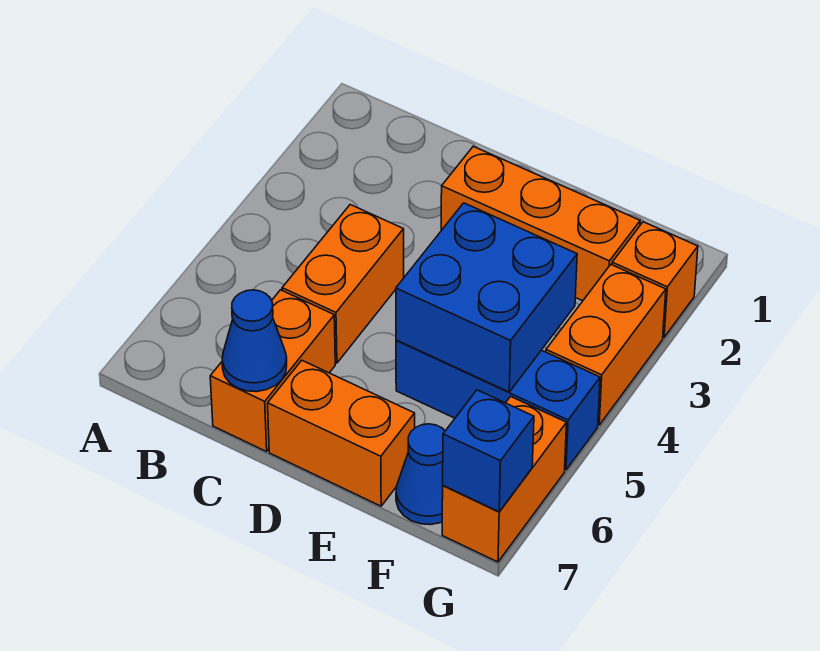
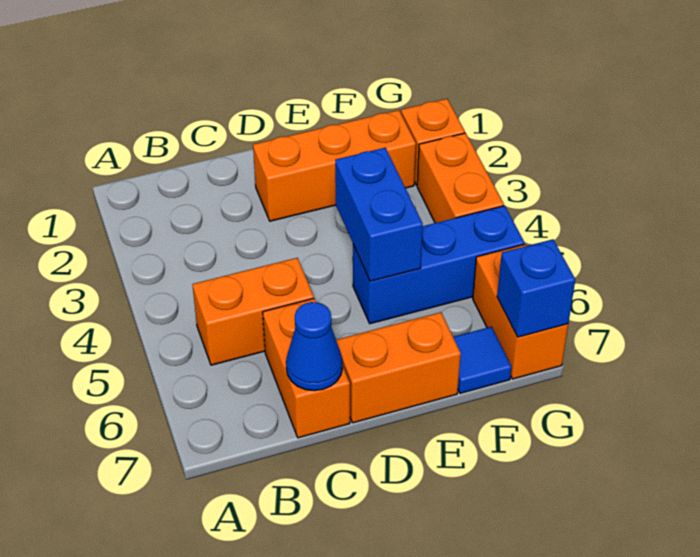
orange brick C4:C5 level 1 -> orange brick B5:C5 level 1
blue brick E4:F5 level 2 -> blue brick E4:E5 level 2
blue cone F7 level 1 -> blue tile F7 level 1

